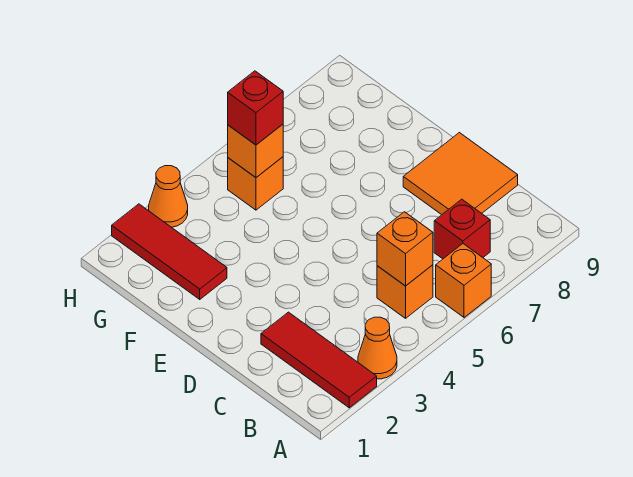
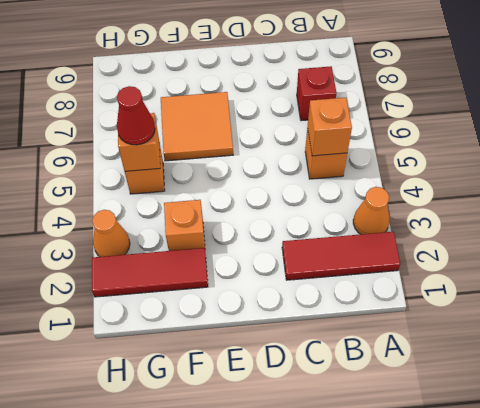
orange brick A6 level 1 -> orange brick F3 level 1
orange tile C8:D9 level 1 -> orange tile E6:F7 level 1
red brick G5 level 3 -> red cone G5 level 3

